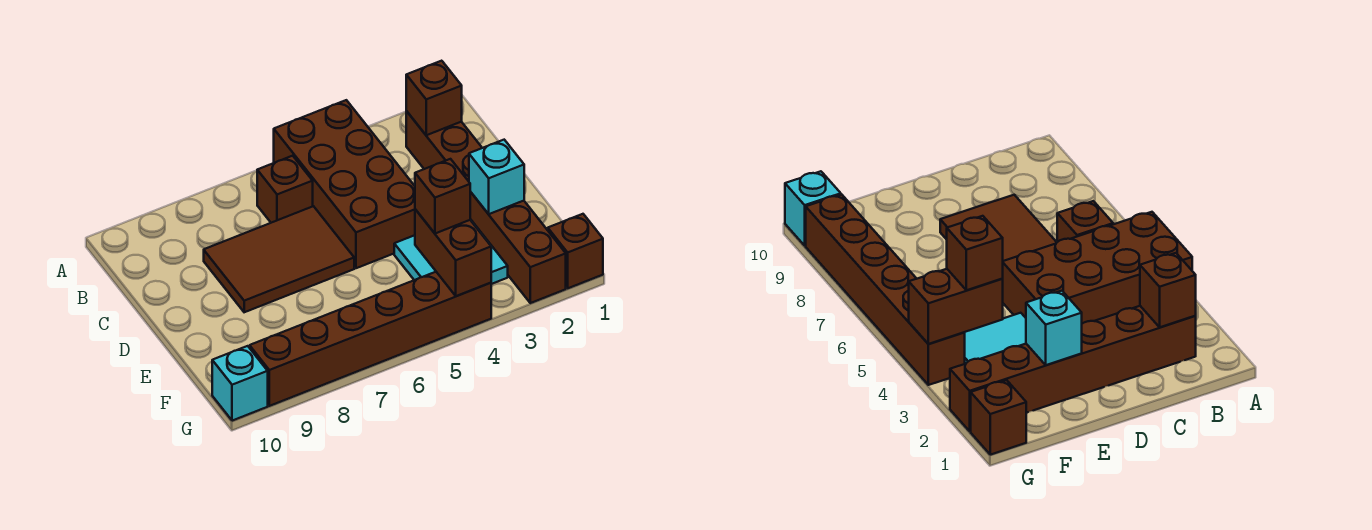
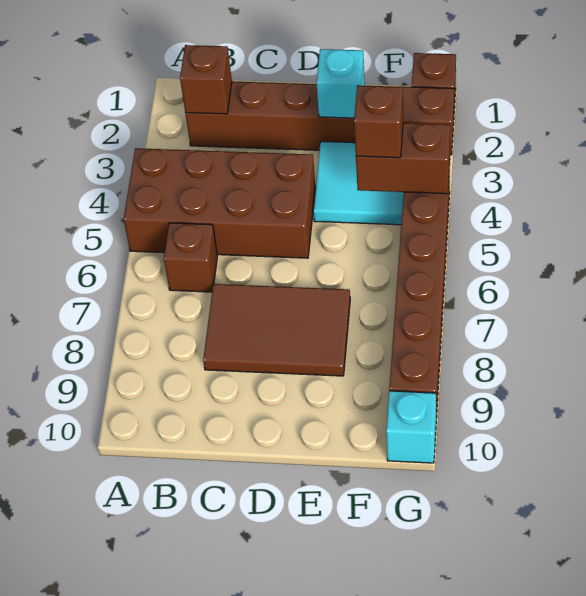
brown tile C6:D8 level 1 -> brown tile C7:E8 level 1

